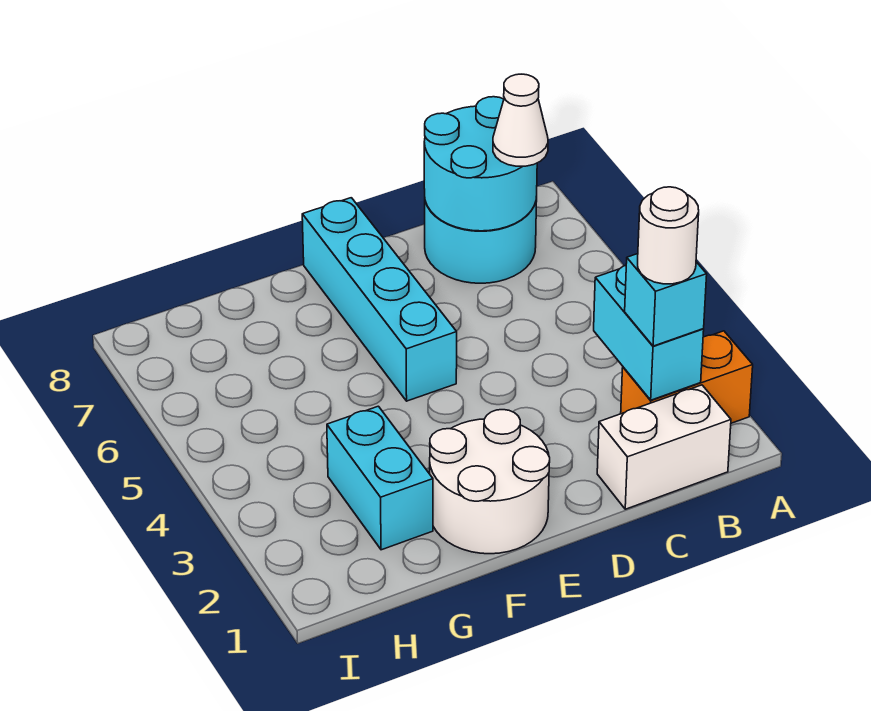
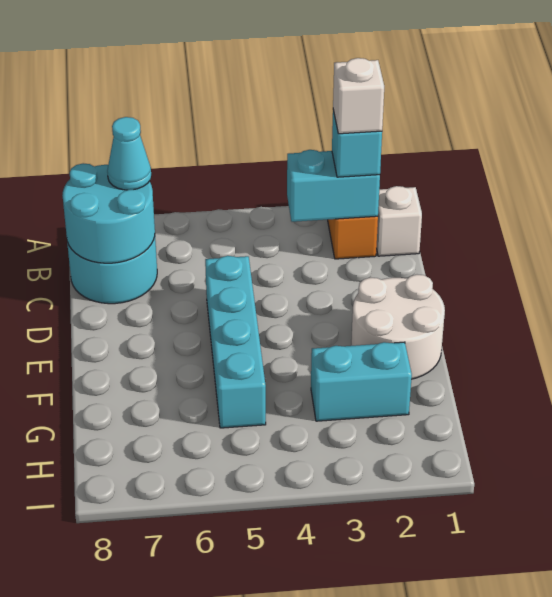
white brick B1:C1 level 1 -> white brick B1 level 1
white round brick B2 level 4 -> white brick B2 level 4
white cone B7 level 3 -> cyan cone B7 level 3
cyan brick E5:E8 level 1 -> cyan brick D5:G5 level 1

